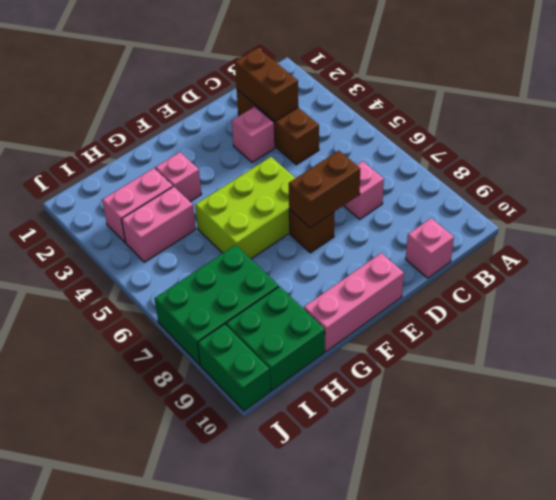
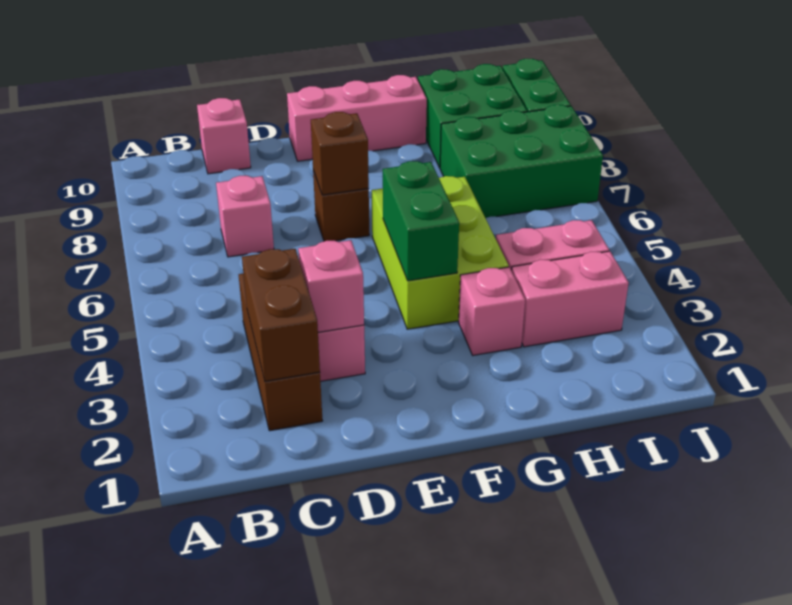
none -> pink brick D3 level 2
brown brick D7:E7 level 2 -> brown brick E7 level 2
lime brick E5:G6 level 1 -> lime brick F4:G6 level 1
none -> green brick F4:F5 level 2

